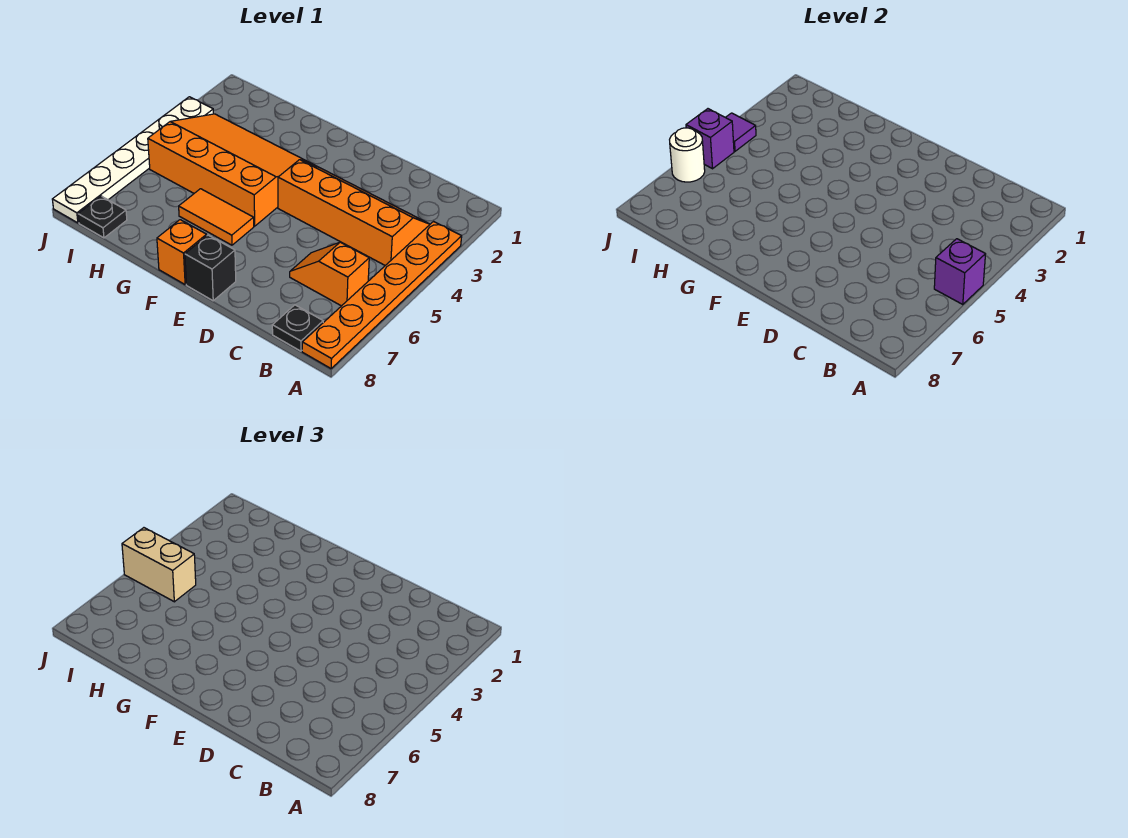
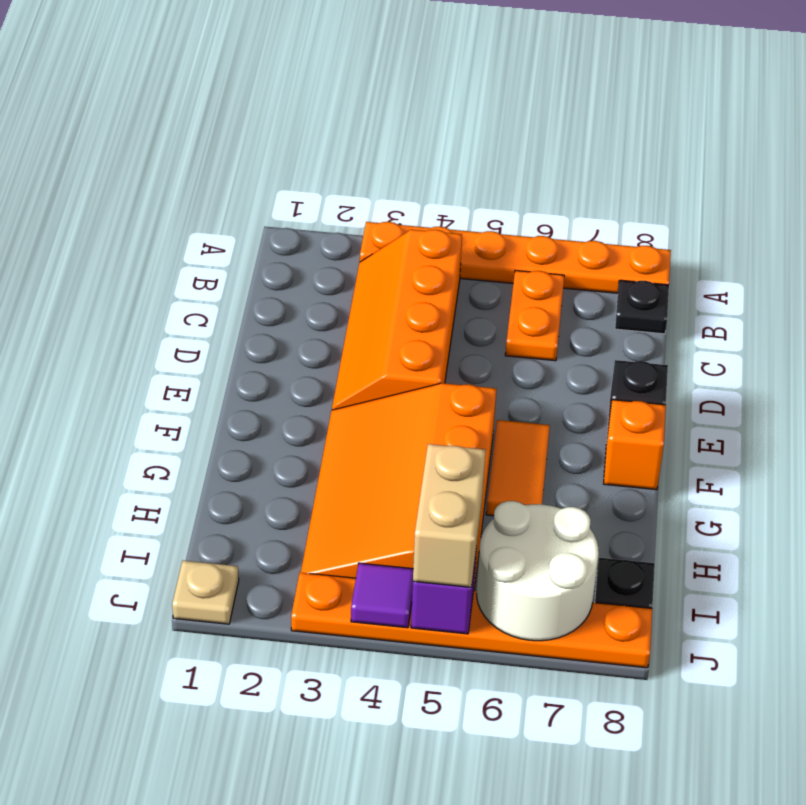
purple brick A5 level 2 -> none
orange slope B6:C6 level 1 top B -> orange plate B6:C6 level 1
none -> tan plate J1 level 1
white plate J3:J8 level 1 -> orange plate J3:J8 level 1
white round brick J6 level 2 -> white round brick I6:J7 level 2

